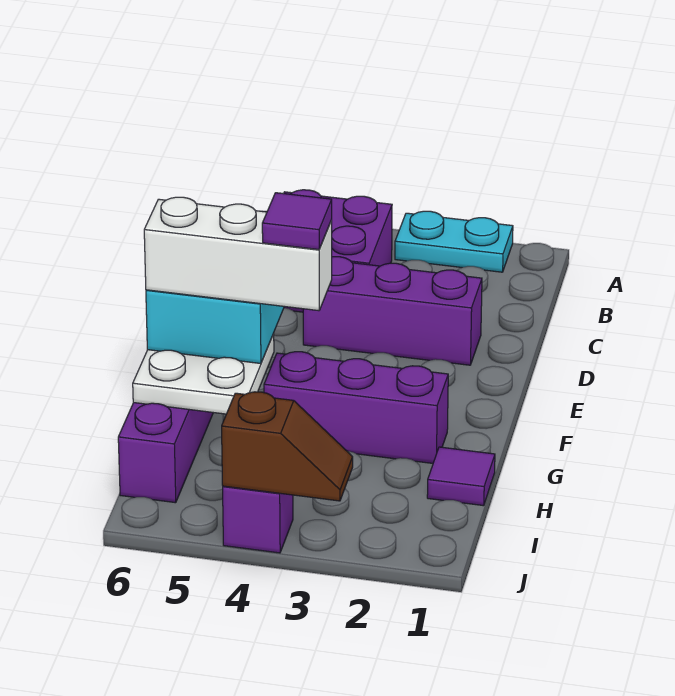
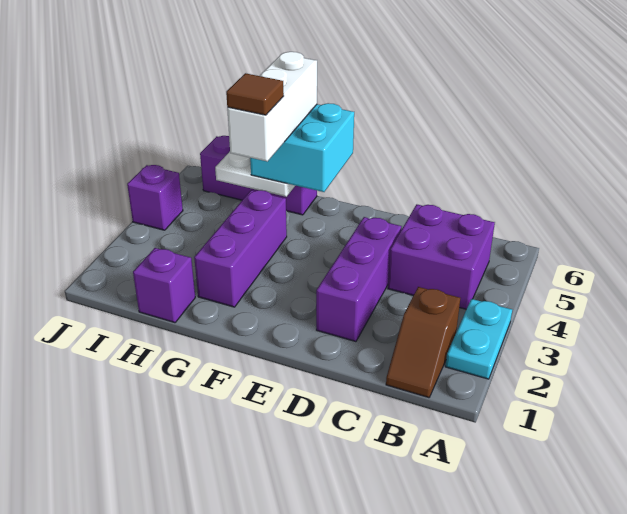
purple tile G4 level 5 -> brown tile G4 level 5
purple tile H1 level 1 -> purple brick H1 level 1
brown slope J3:J4 level 2 top 4 -> brown slope B1:B2 level 1 top 2

